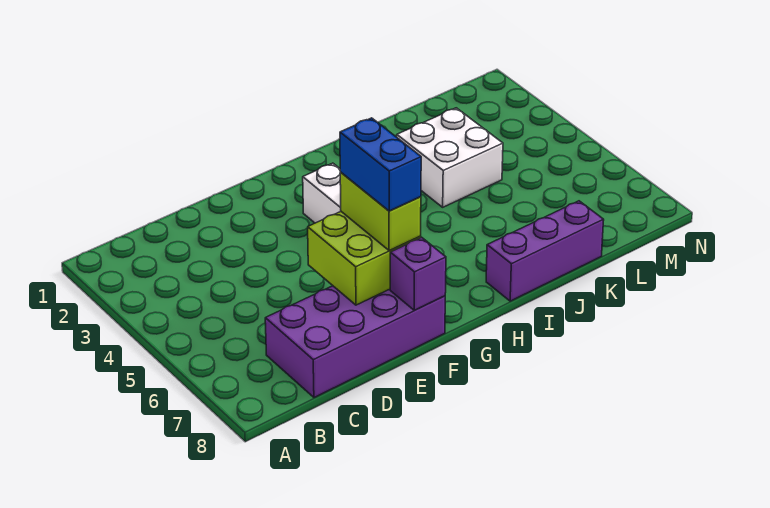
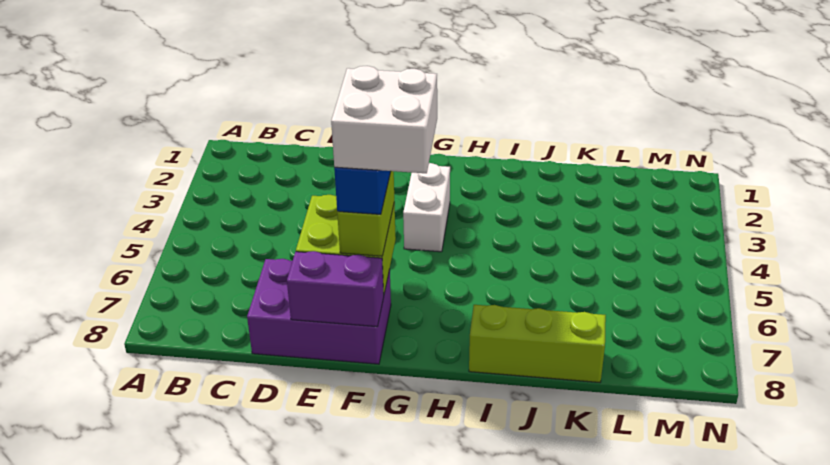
purple brick C7:F8 level 1 -> purple brick D7:F8 level 1
purple brick F8 level 2 -> purple brick E8:F8 level 2
purple brick I8:K8 level 1 -> lime brick I8:K8 level 1
white brick J3:K4 level 1 -> white brick F6:G7 level 5

